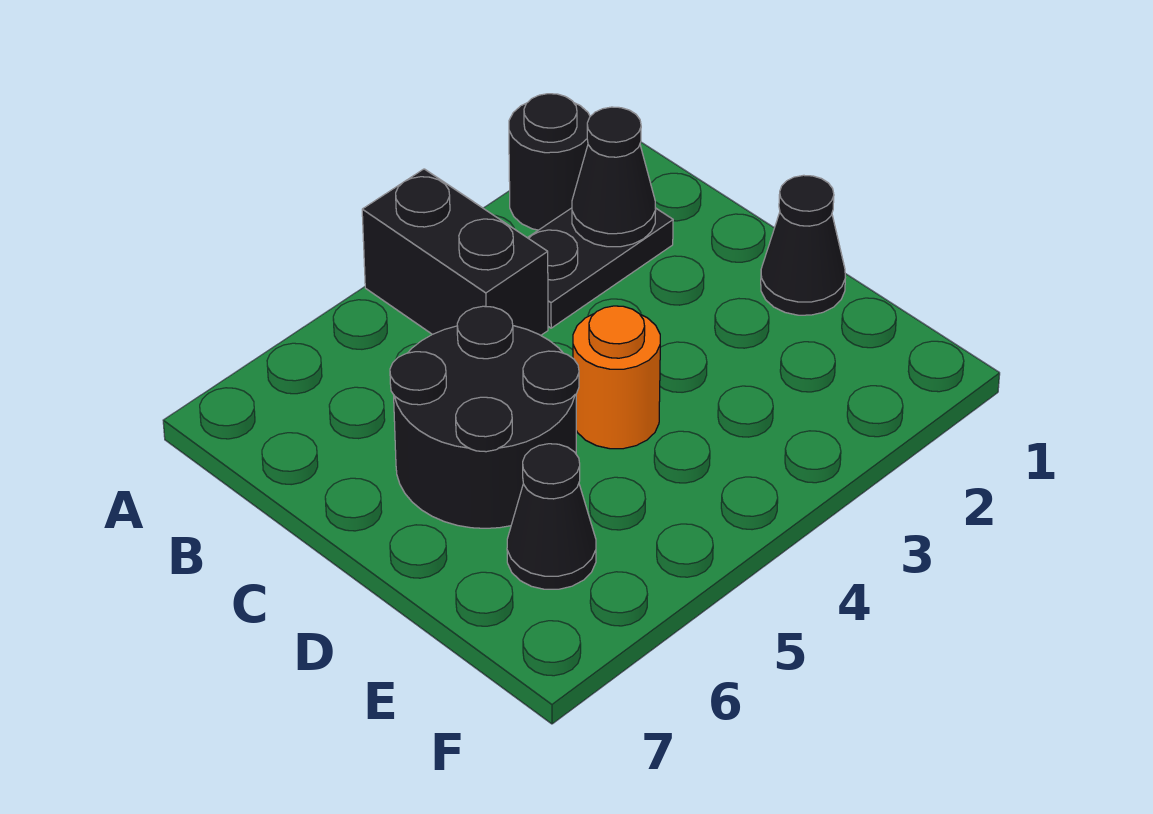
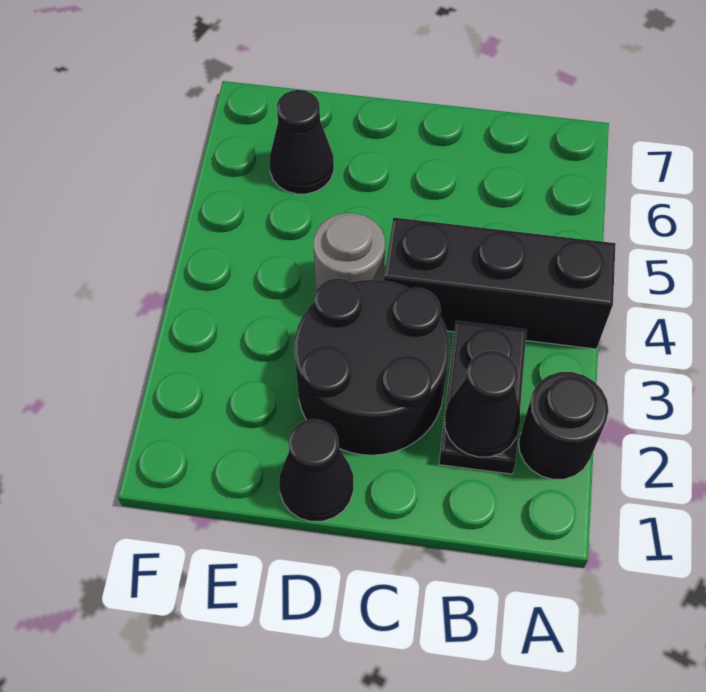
black brick A4:B4 level 1 -> black brick A4:C4 level 1
black round brick C5:D6 level 1 -> black round brick C2:D3 level 1
orange round brick D4 level 1 -> grey round brick D4 level 1

